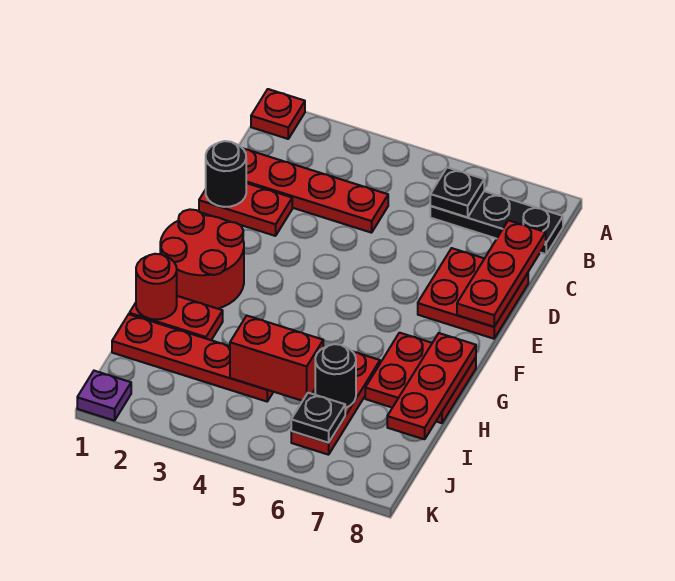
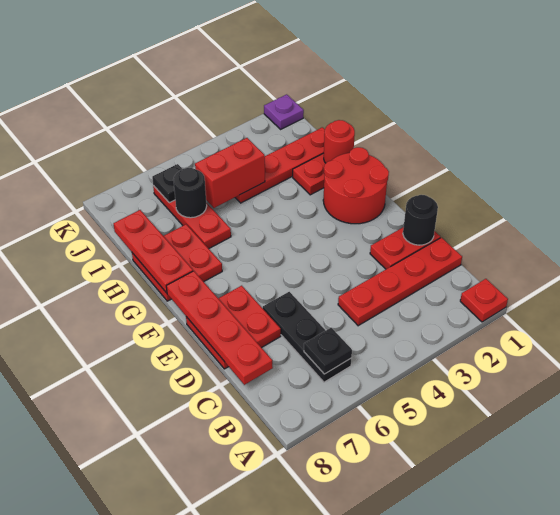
black plate B6:B8 level 1 -> black plate B6:D6 level 1
red plate C8:E8 level 2 -> red plate C8:F8 level 2

